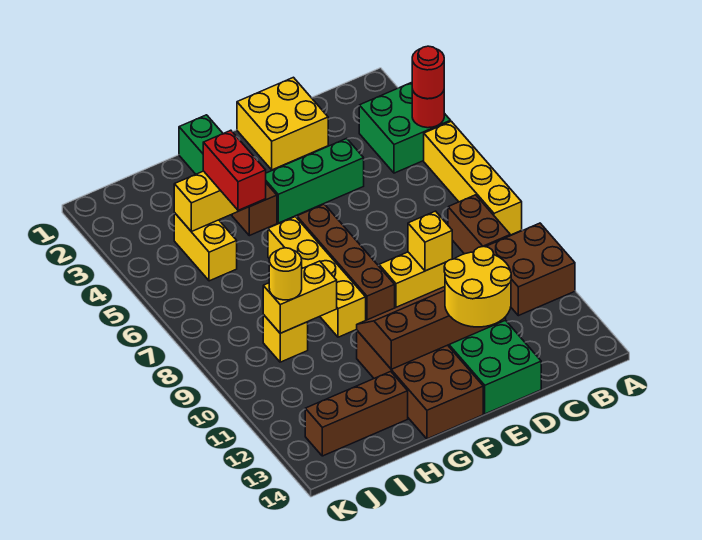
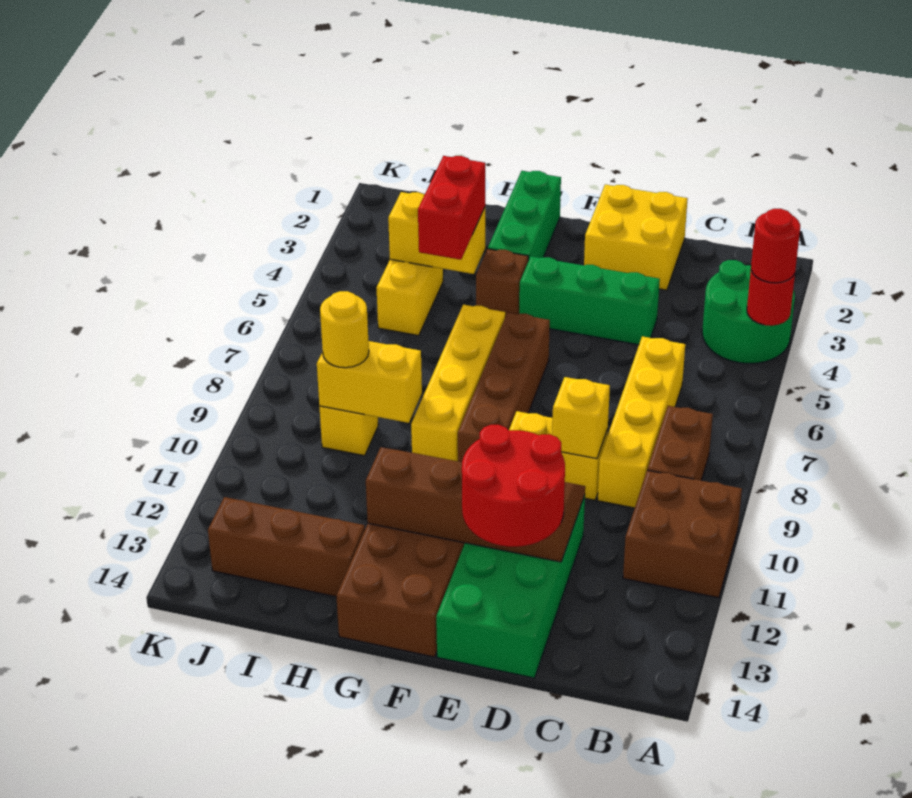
green brick A3:B4 level 1 -> green round brick A3:B4 level 1
yellow brick A5:A8 level 1 -> yellow brick C6:C9 level 1
yellow round brick D12:E13 level 3 -> red round brick D12:E13 level 3

